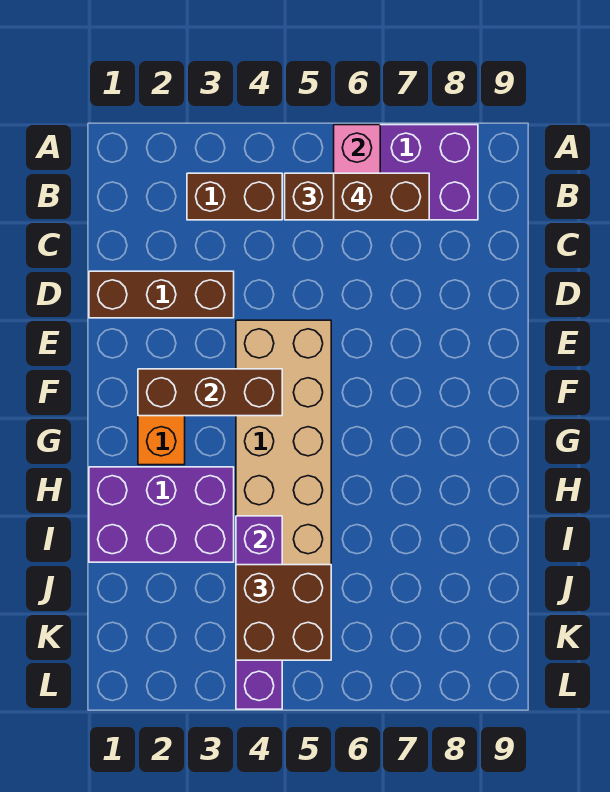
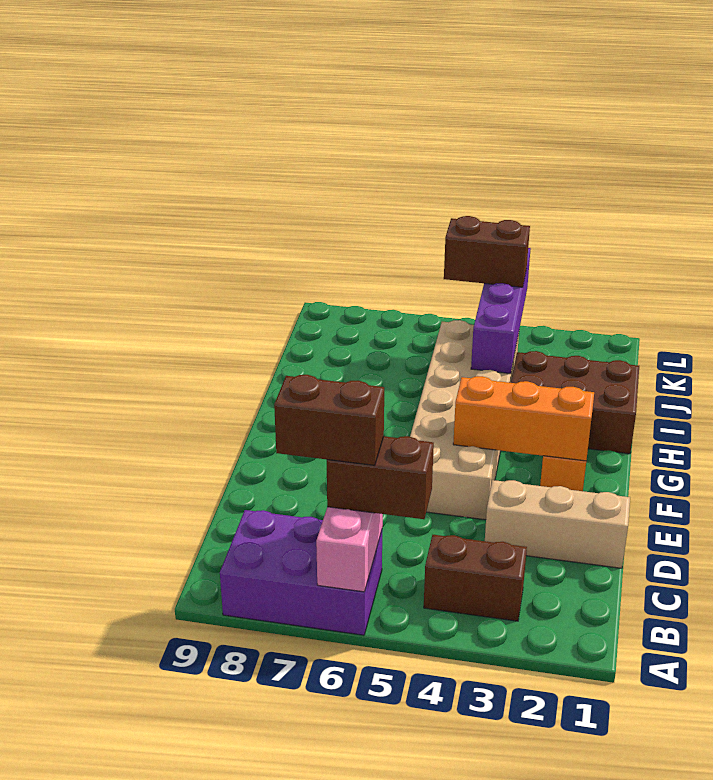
brown brick D1:D3 level 1 -> tan brick D1:D3 level 1
brown brick F2:F4 level 2 -> orange brick F2:F4 level 2
purple brick H1:I3 level 1 -> brown brick H1:I3 level 1
brown brick J4:K5 level 3 -> brown brick K4:K5 level 3

